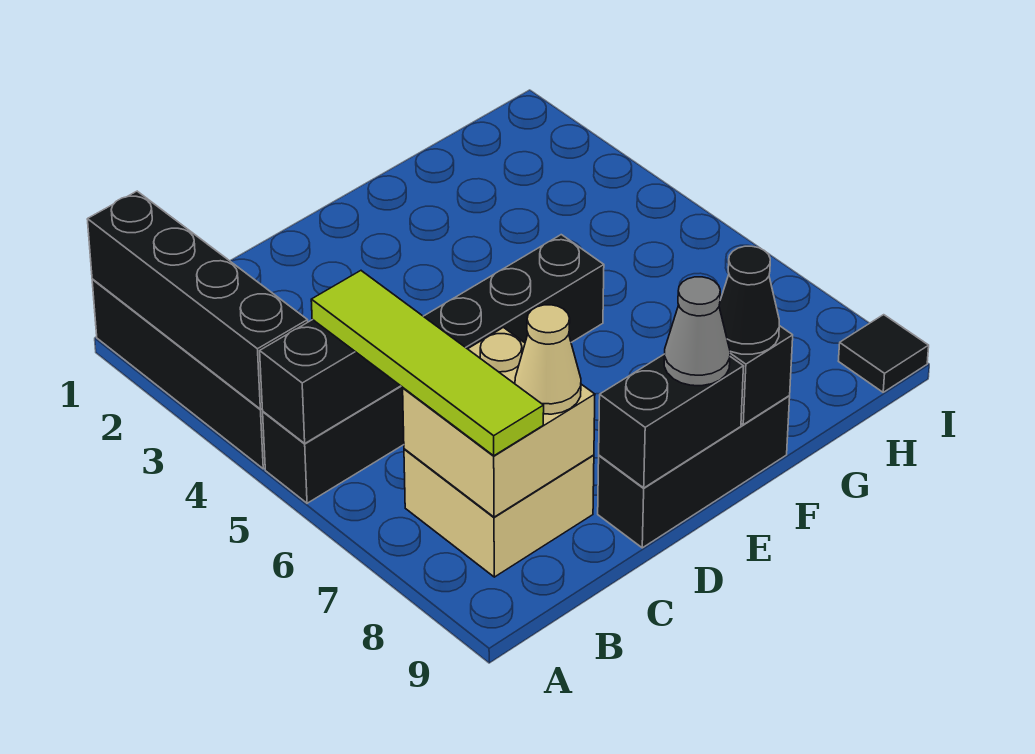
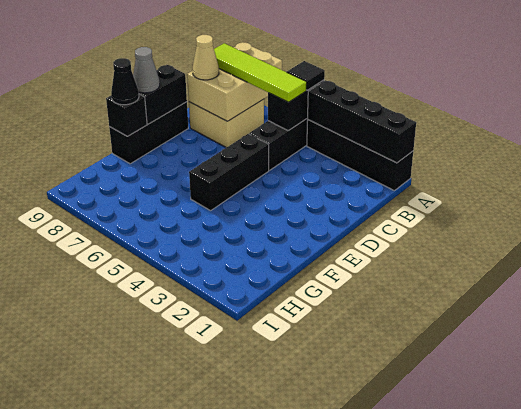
tan brick B7:C8 level 2 -> tan brick A7:C8 level 2
black tile I9 level 1 -> black tile A5 level 3

